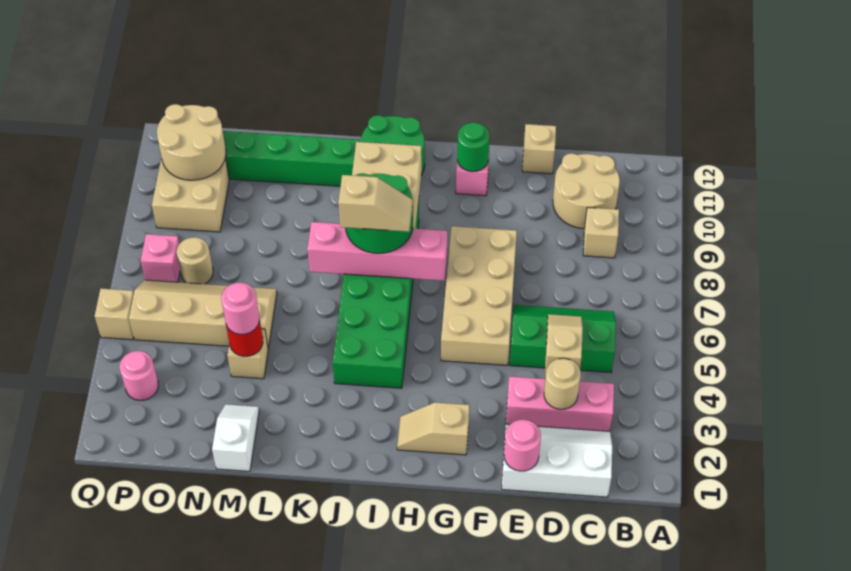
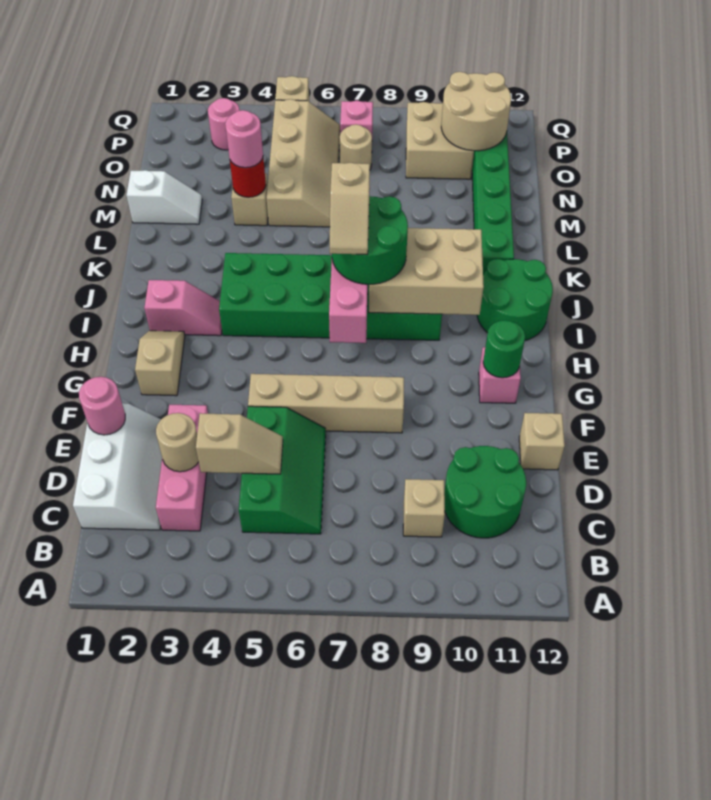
tan round brick C10:D11 level 1 -> green round brick C10:D11 level 1
tan brick F5:G8 level 1 -> tan brick F5:F8 level 1
none -> pink slope I2:I3 level 1 top 2

